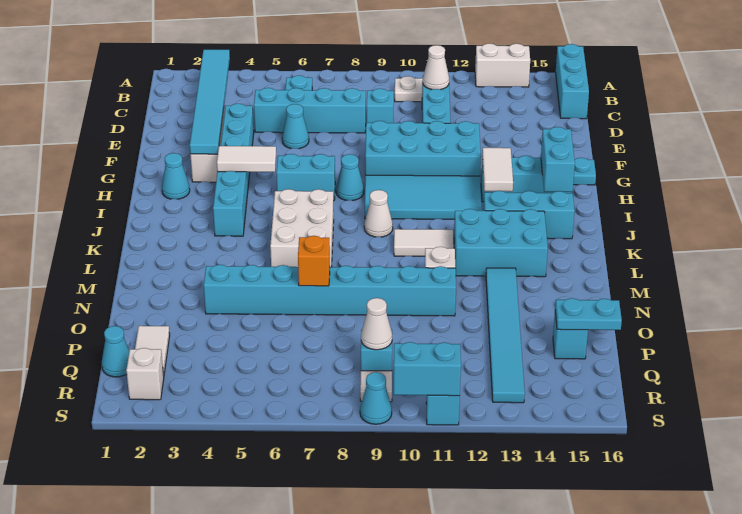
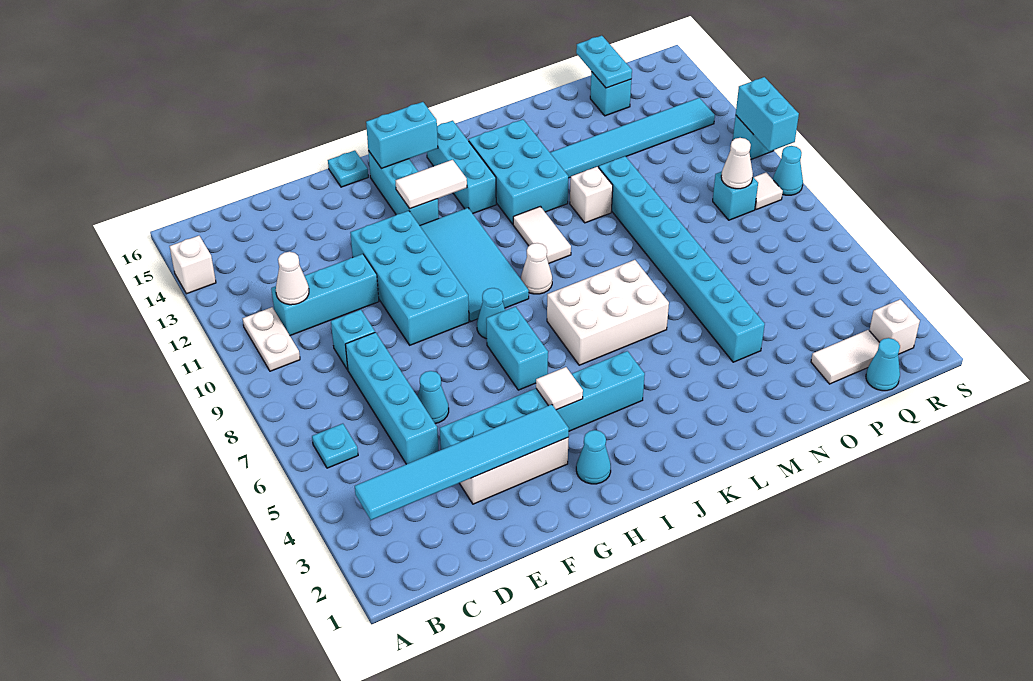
white brick A13:A14 level 1 -> white brick A14 level 1
cyan brick A16:C16 level 1 -> none
white tile H4:H5 level 2 -> white tile H4 level 2
orange brick N7 level 2 -> none

